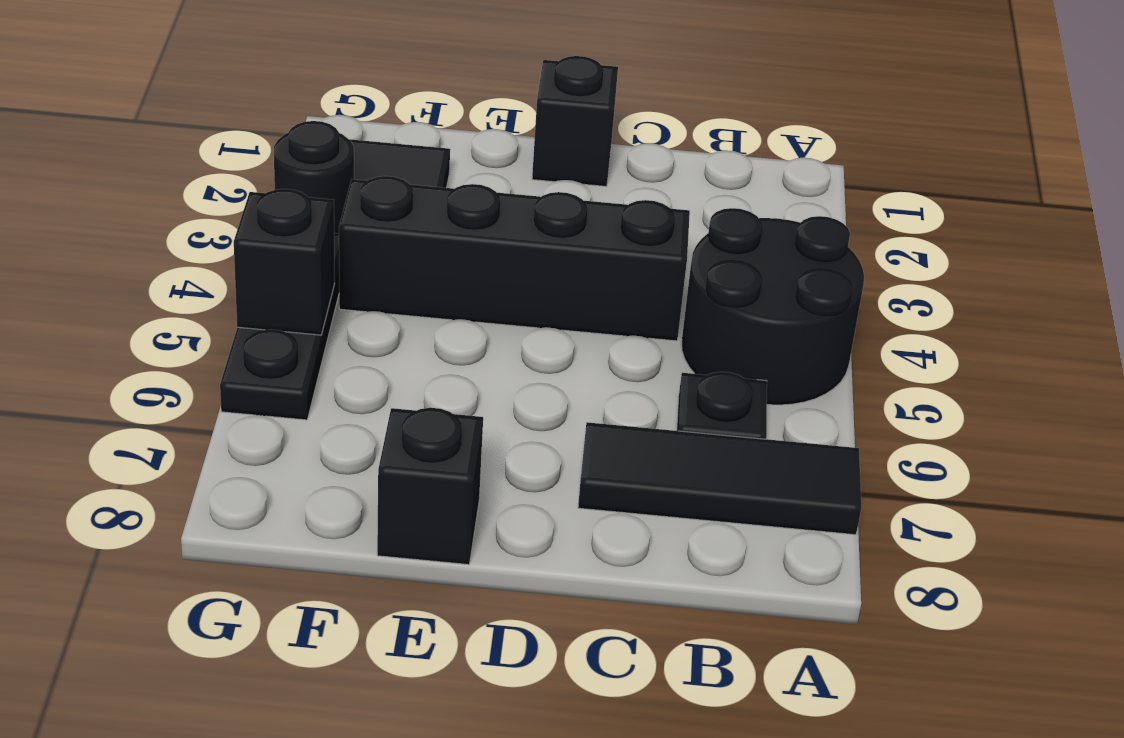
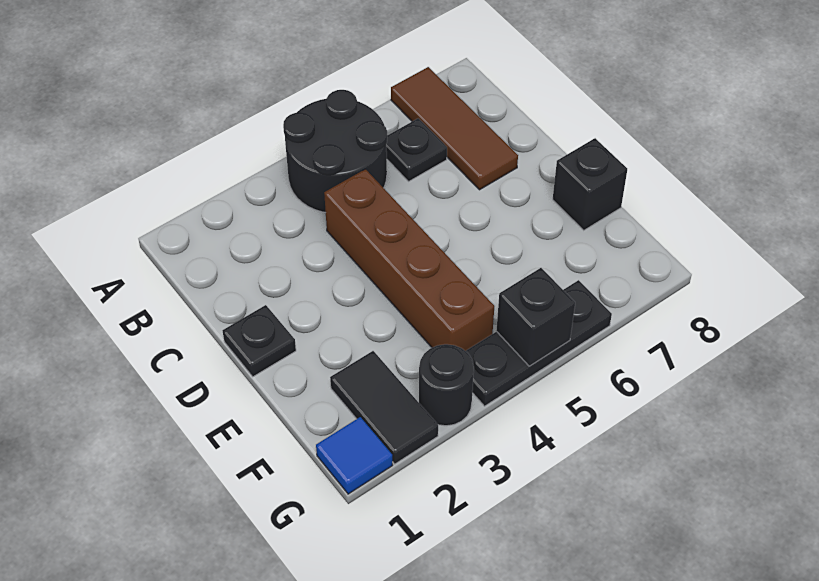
black tile A7:C7 level 1 -> brown tile A7:C7 level 1
black brick C4:F4 level 1 -> brown brick C4:F4 level 1
black brick D1 level 1 -> black plate D1 level 1
none -> blue tile G1 level 1

